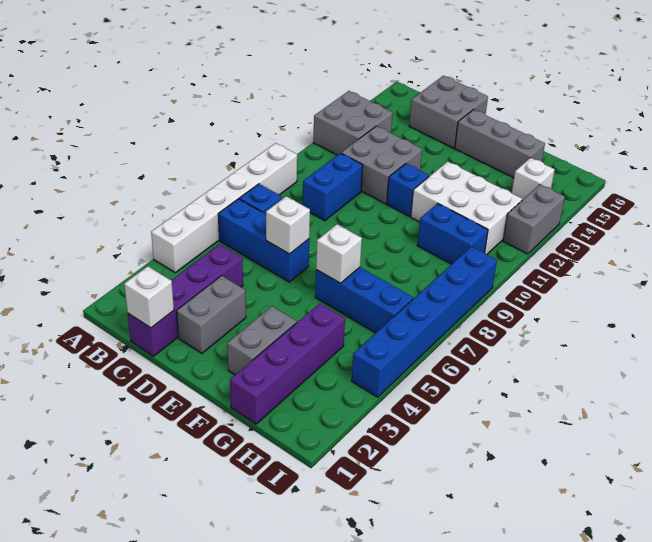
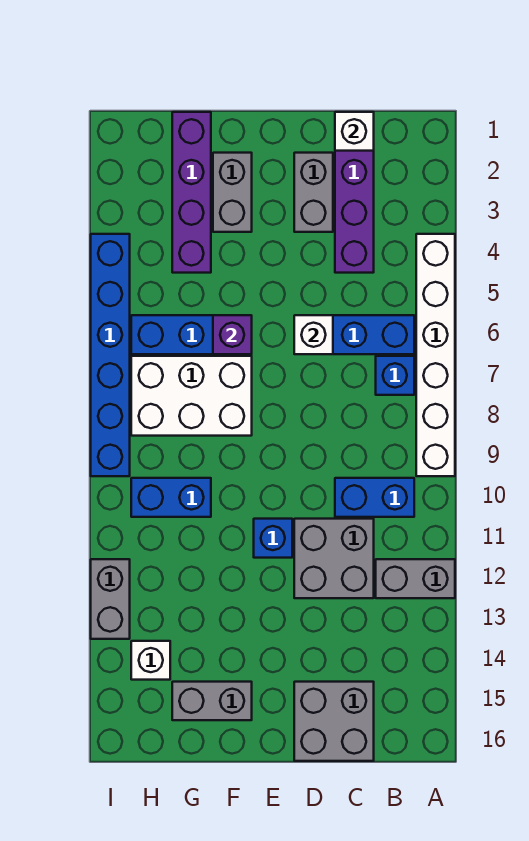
grey brick A12:B13 level 1 -> grey brick A12:B12 level 1
blue brick C9:C10 level 1 -> blue brick B10:C10 level 1
grey brick E15:G15 level 1 -> grey brick F15:G15 level 1
white brick F6 level 2 -> purple brick F6 level 2
white brick F11:H12 level 1 -> white brick F7:H8 level 1

